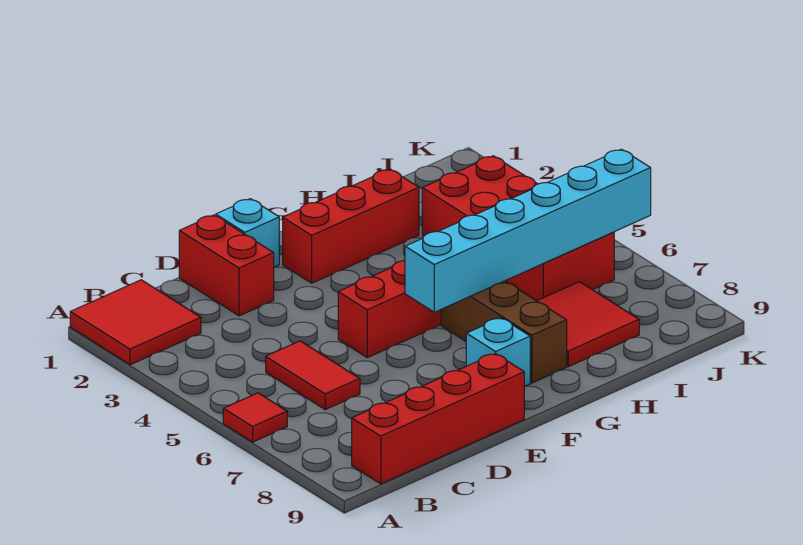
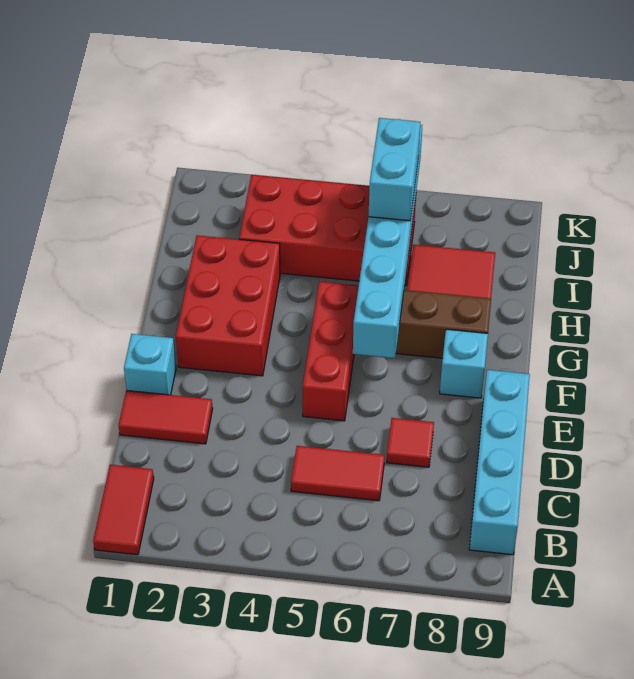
red tile A1:B2 level 1 -> red tile A1:B1 level 1
red tile A6 level 1 -> red tile D7 level 1
red brick B9:E9 level 1 -> cyan brick B9:E9 level 1
red brick D1:D2 level 1 -> red tile D1:D2 level 1
red brick F2:H2 level 1 -> red brick F2:H3 level 1
none -> cyan brick I6:J6 level 3

